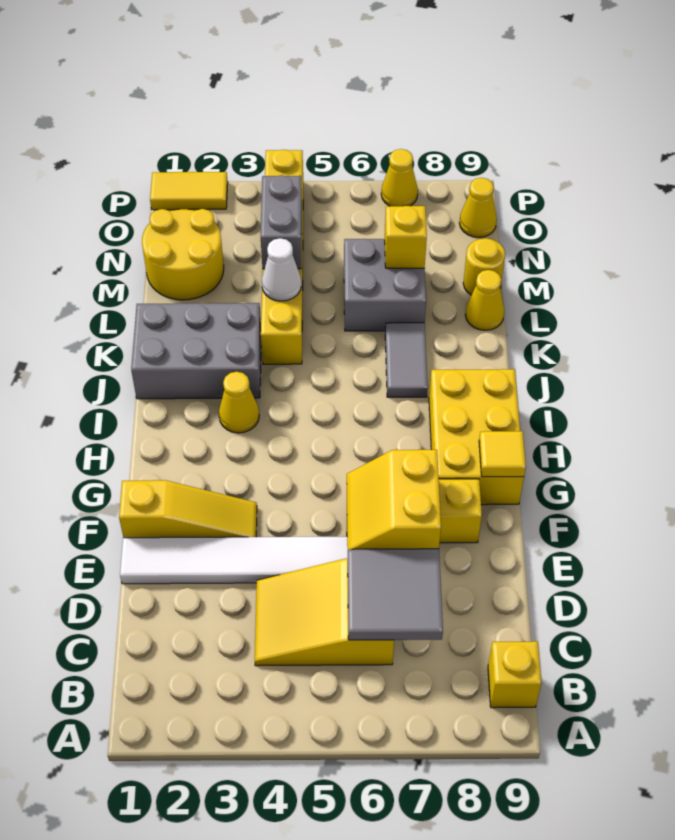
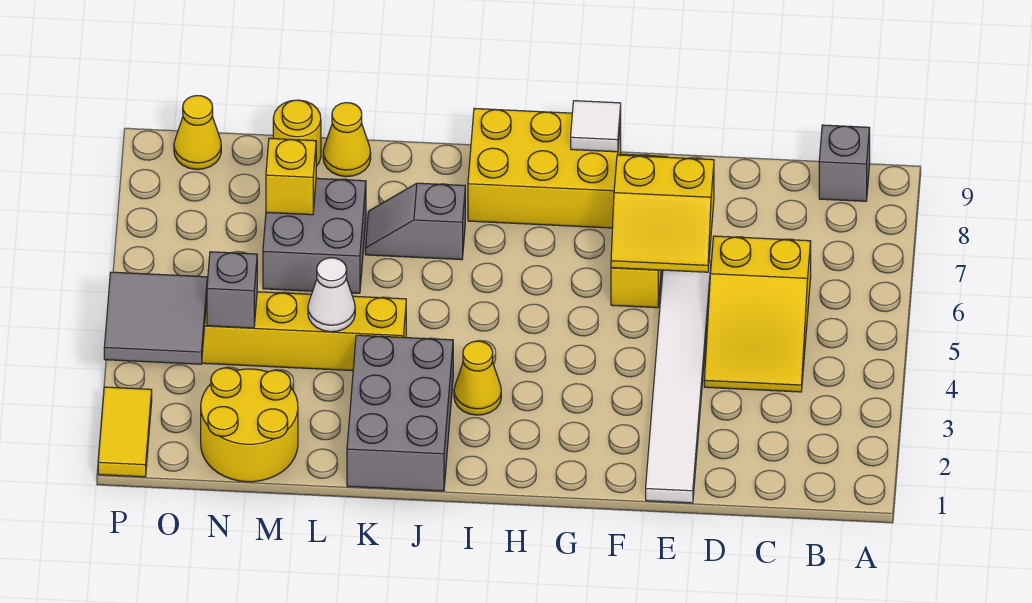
yellow brick B9 level 1 -> grey brick B9 level 1
grey tile C6:D7 level 2 -> grey tile O3:P4 level 2
yellow slope F1:F3 level 1 top 1 -> none
yellow tile G9 level 2 -> white tile G9 level 2
grey tile J7:K7 level 1 -> grey slope J7:K7 level 1 top J
grey brick M4:N4 level 2 -> grey brick N4 level 2
yellow cone P7 level 1 -> none

